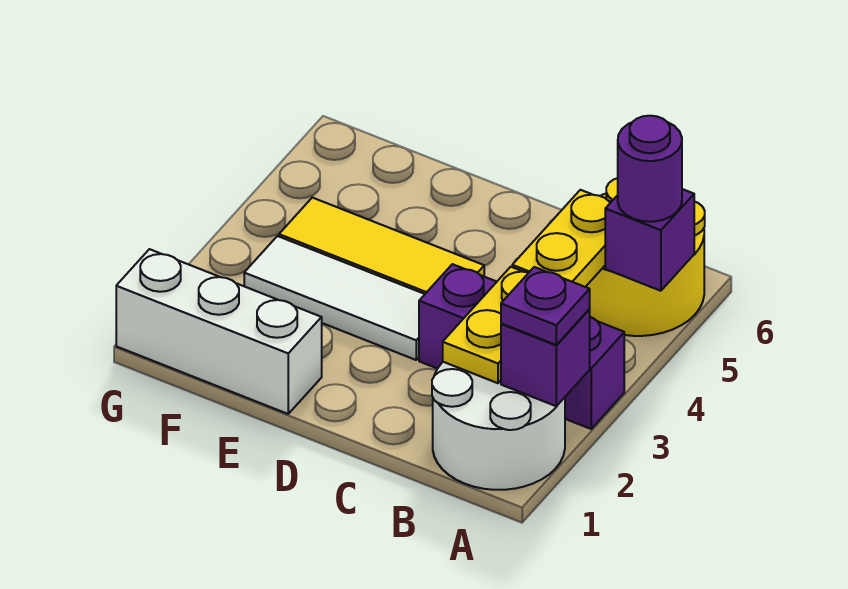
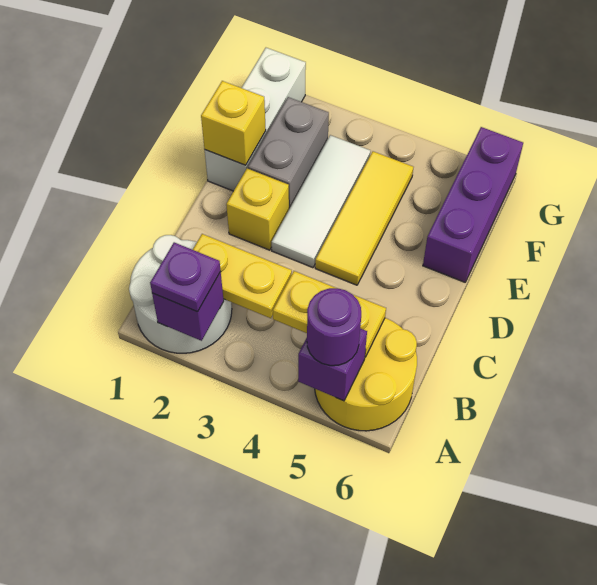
purple brick A3:C3 level 1 -> purple brick E6:G6 level 1
none -> yellow brick D2 level 1
none -> yellow brick E1 level 2
none -> grey brick E2:F2 level 1

